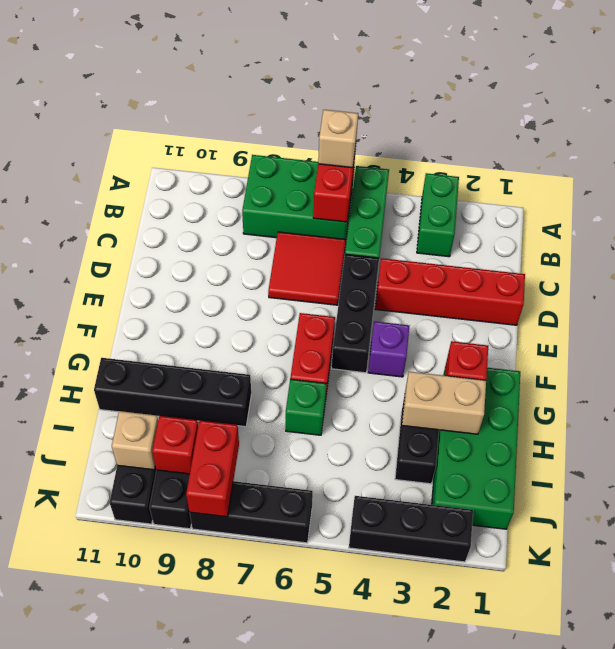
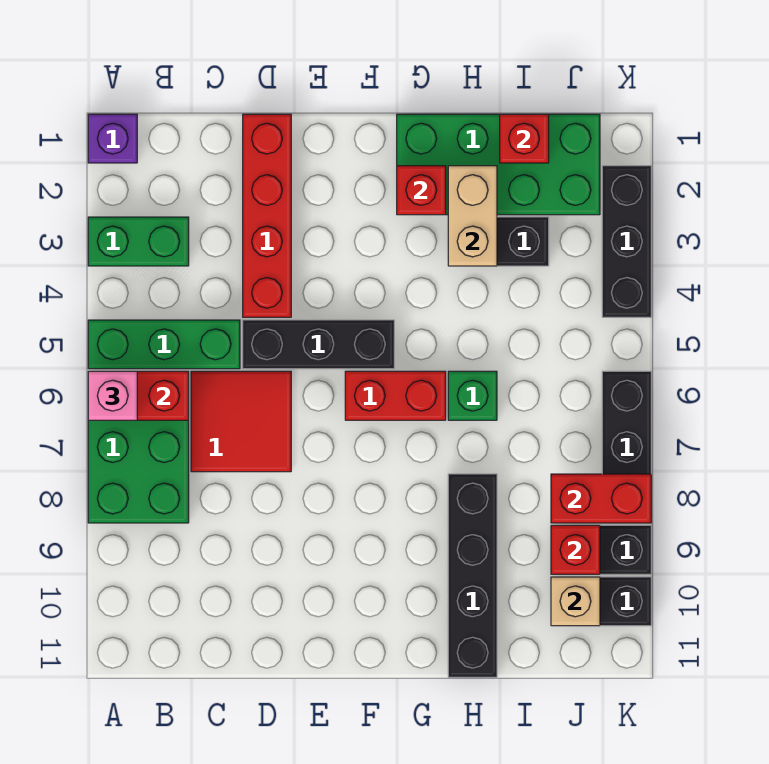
tan brick A6 level 3 -> pink brick A6 level 3
purple brick F4 level 1 -> purple brick A1 level 1
none -> red brick I1 level 2

